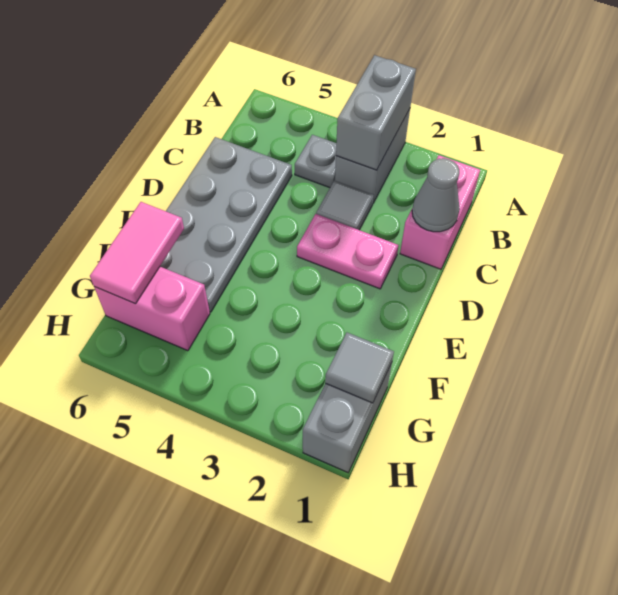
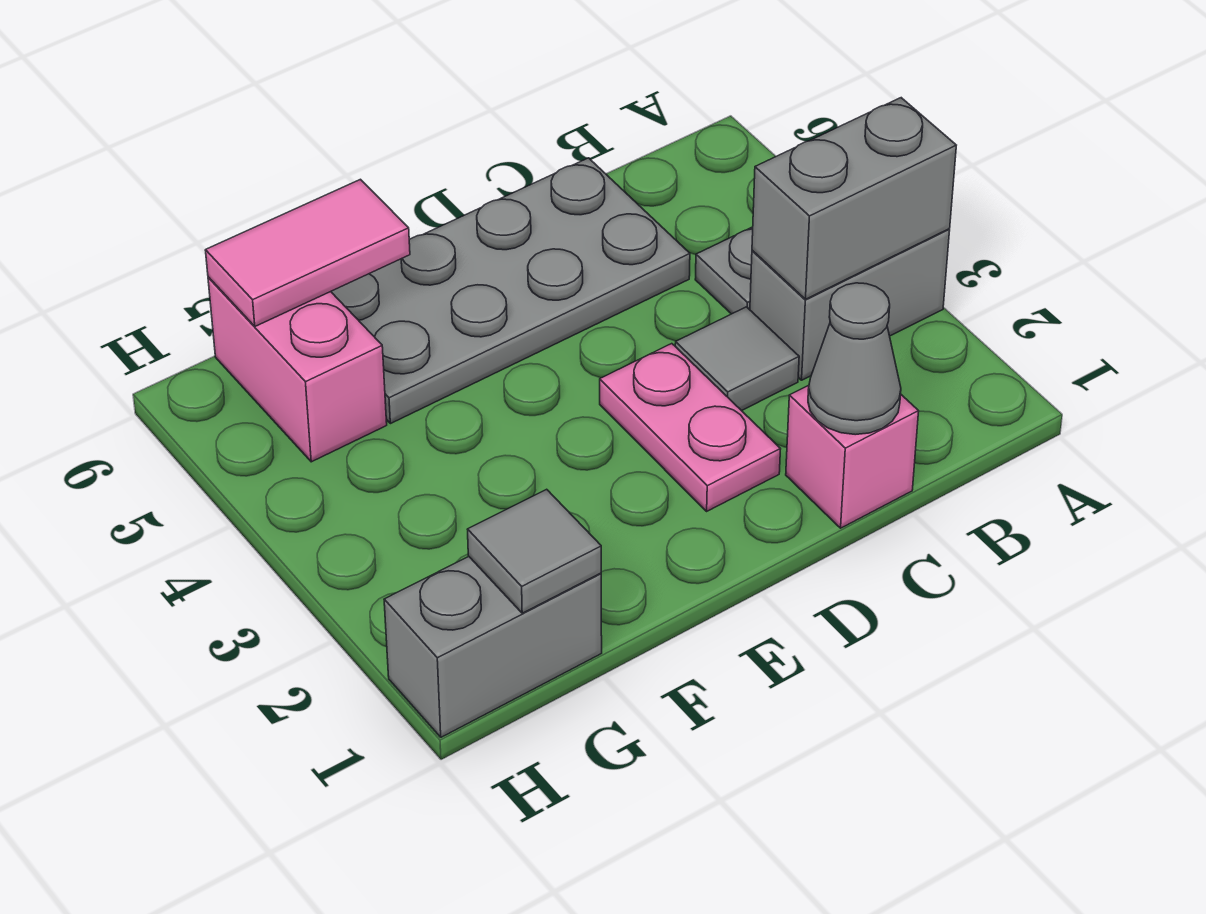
pink brick B1:C1 level 1 -> pink brick C1 level 1

